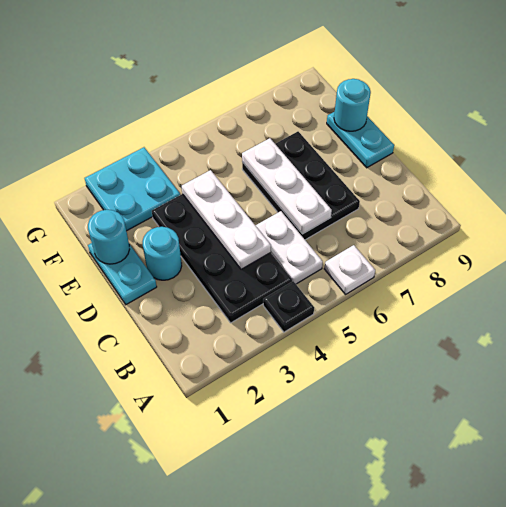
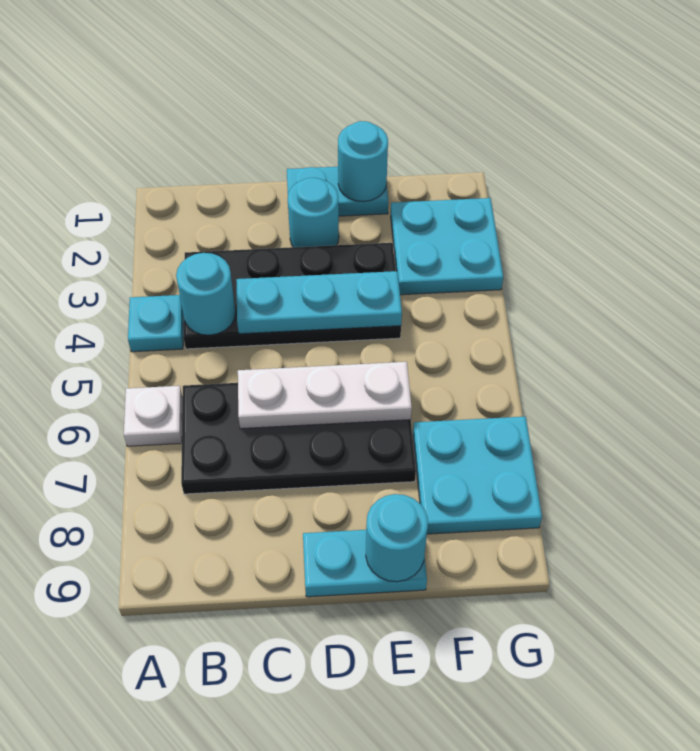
black plate A4 level 1 -> cyan plate A4 level 1
none -> cyan round brick B4 level 2
white plate B5:C5 level 1 -> none
white plate C4:E4 level 2 -> cyan plate C4:E4 level 2
black plate C6:E7 level 1 -> black plate B6:E7 level 1
none -> cyan plate F7:G8 level 1

